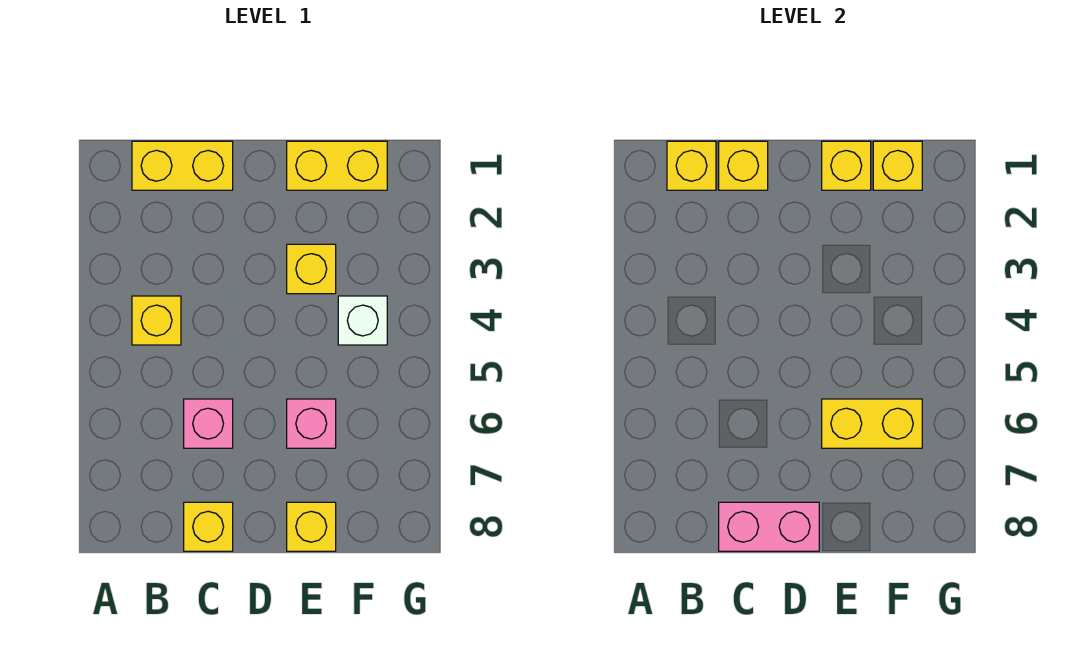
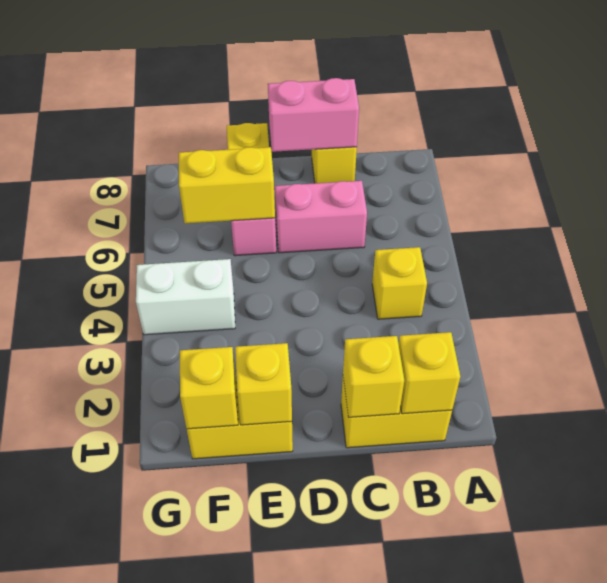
pink brick C6 level 1 -> pink brick C6:D6 level 1
yellow brick E3 level 1 -> none
white brick F4 level 1 -> white brick F4:G4 level 1

